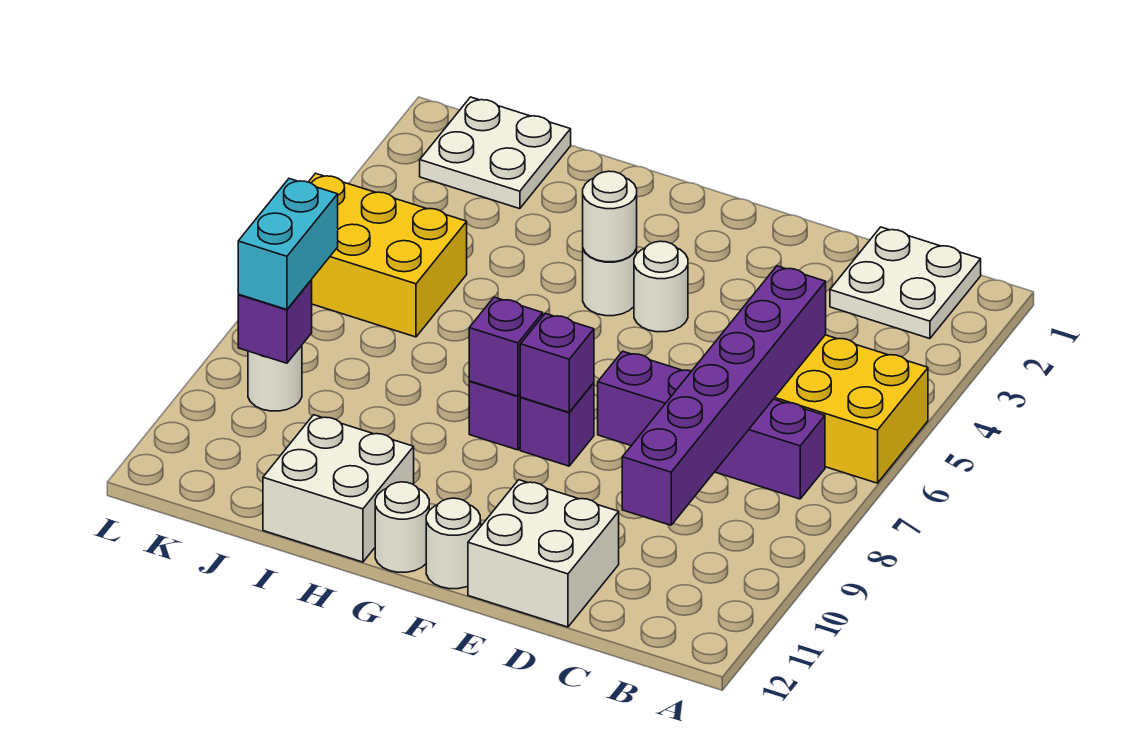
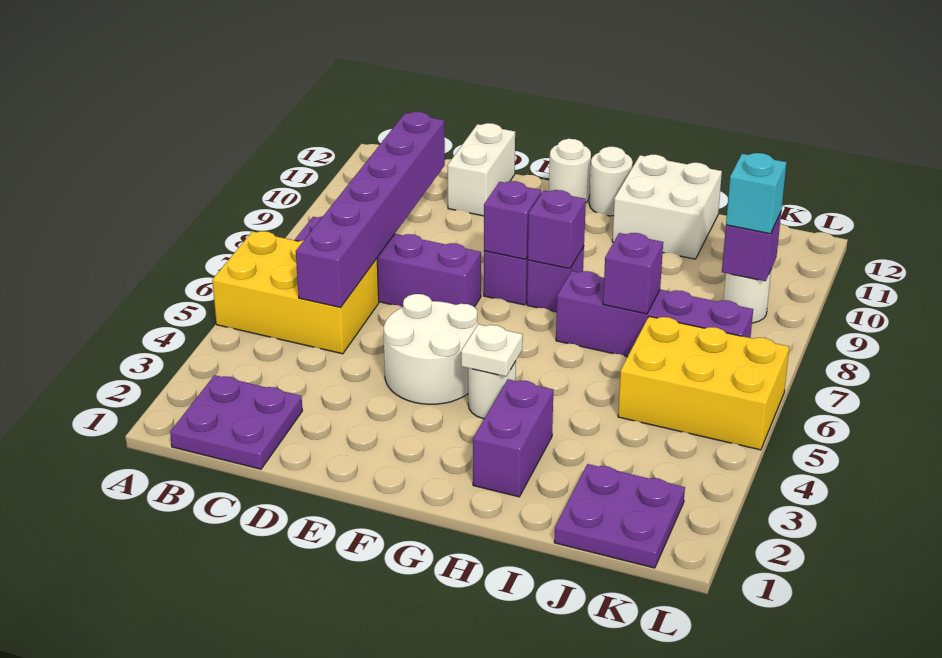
white plate B1:C2 level 1 -> purple plate B1:C2 level 1
white brick D11:E12 level 1 -> white brick D11:D12 level 1
white round brick F4 level 1 -> white round brick E4:F5 level 1
white round brick G4 level 2 -> white plate G4 level 2
none -> purple brick H2:H3 level 1
none -> purple brick H7:K7 level 1
none -> purple brick I7 level 2
white plate J1:K2 level 1 -> purple plate J1:K2 level 1
cyan brick K8:K9 level 3 -> cyan brick K9 level 3

